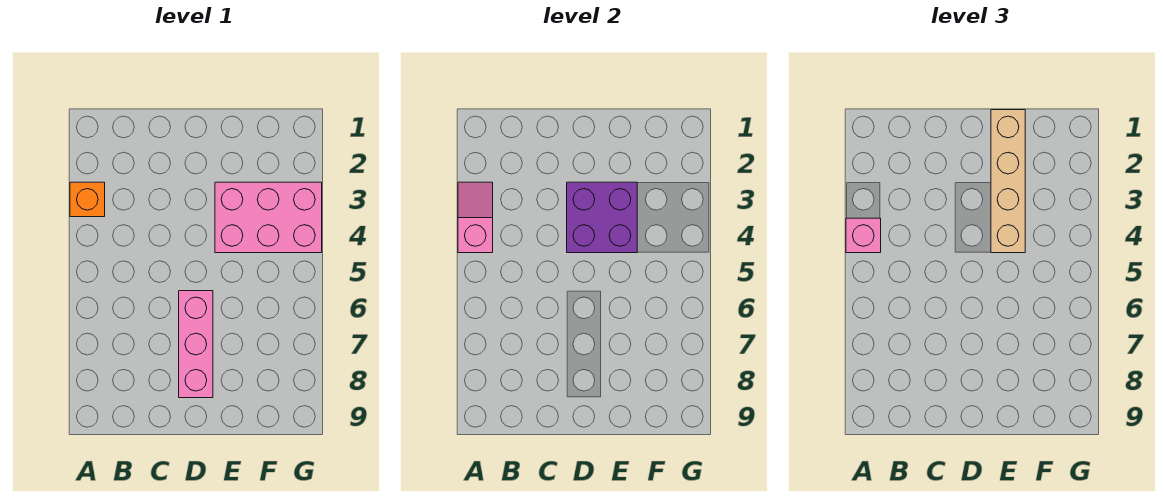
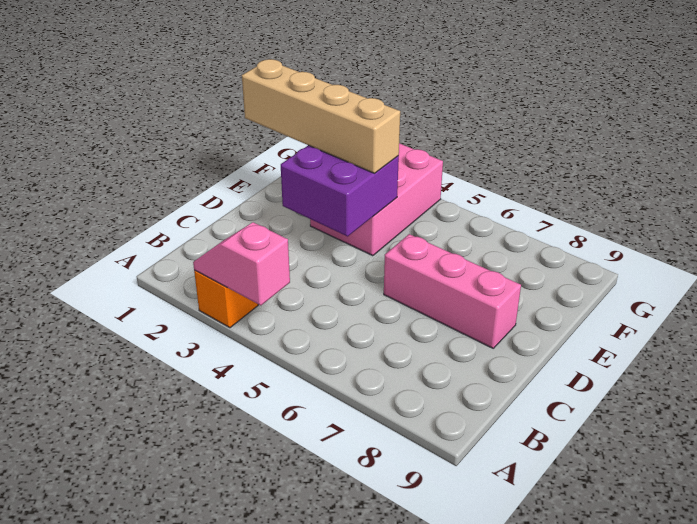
pink brick A4 level 3 -> none

